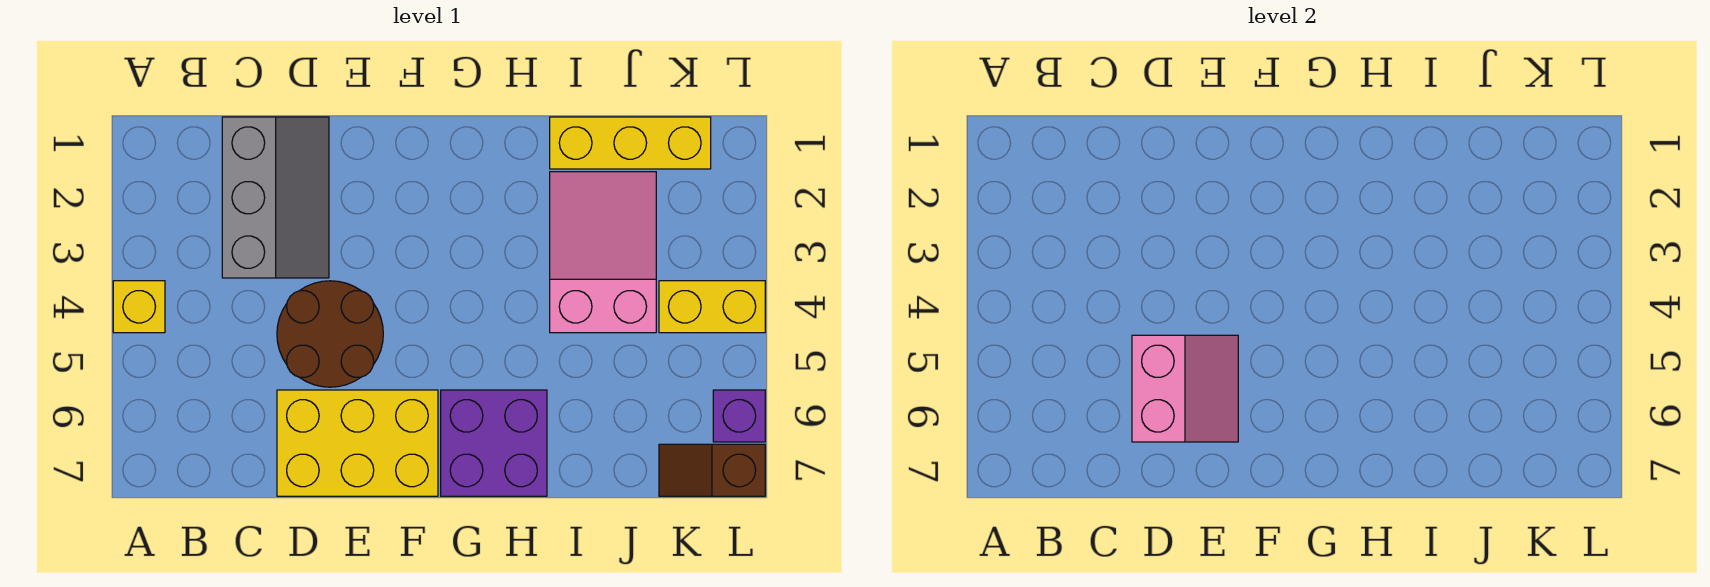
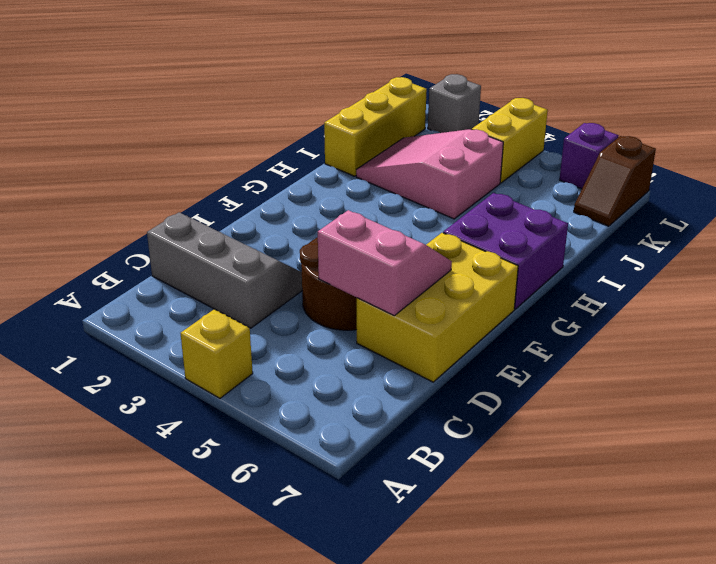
none -> grey brick L2 level 1

